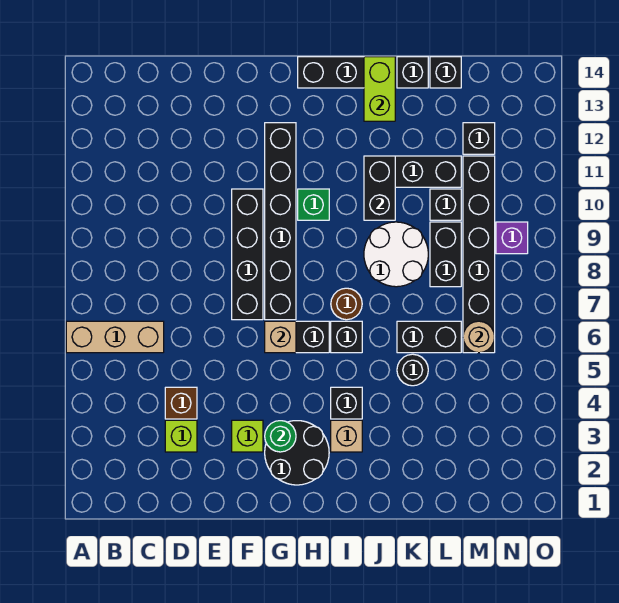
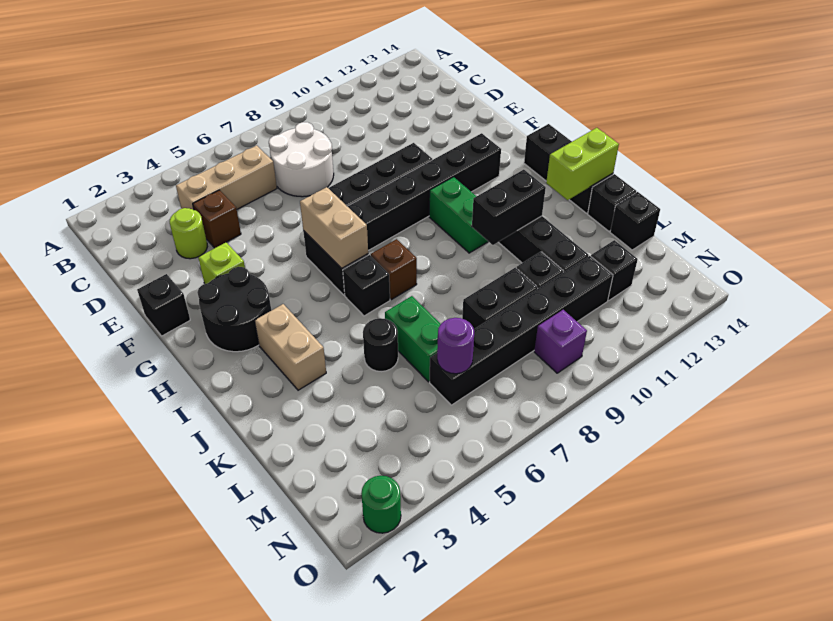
tan brick A6:C6 level 1 -> tan brick C4:C6 level 1
lime brick D3 level 1 -> lime round brick D3 level 1
green round brick G3 level 2 -> green round brick O2 level 1
tan brick G6 level 2 -> tan brick G6:H6 level 2
green brick H10 level 1 -> green brick H10:I10 level 1
tan brick I3 level 1 -> tan brick I3:J3 level 1
black brick I4 level 1 -> black brick F1 level 1
brown round brick I7 level 1 -> brown brick I7 level 1
white round brick J8:K9 level 1 -> white round brick C7:D8 level 1
black brick K6:L6 level 1 -> green brick K6:L6 level 1
tan round brick M6 level 2 -> purple round brick M6 level 2

